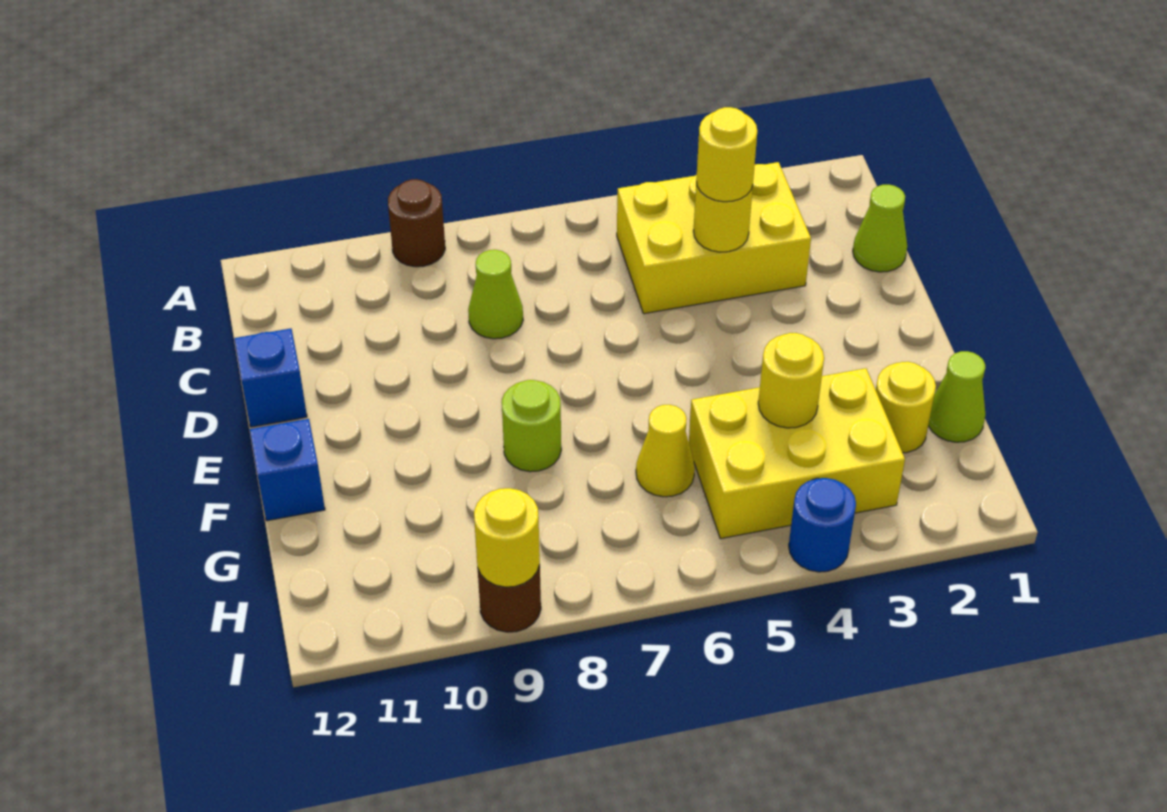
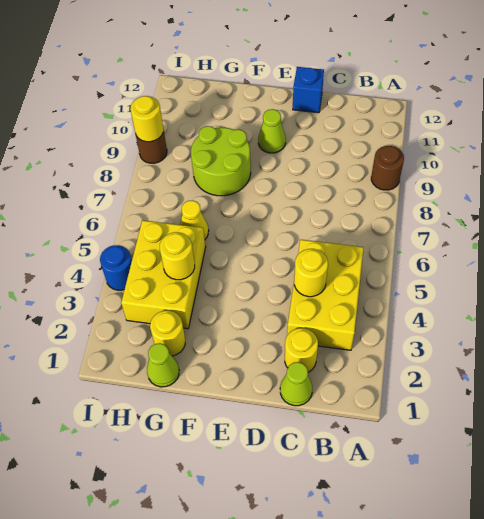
yellow round brick C4 level 3 -> yellow round brick C2 level 1
lime cone C8 level 1 -> lime cone E10 level 1
lime round brick F8 level 1 -> lime round brick F8:G9 level 1
blue brick F12 level 1 -> none

